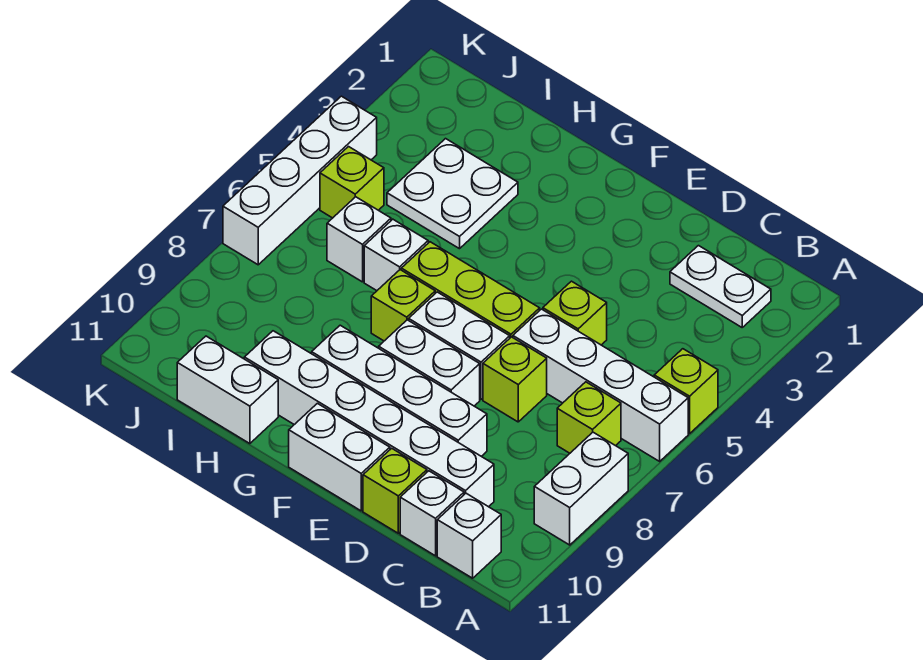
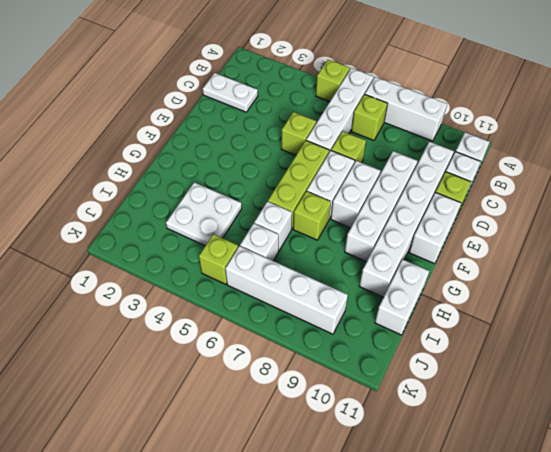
white brick A8:A9 level 1 -> white brick A7:A9 level 1
white plate B2:C2 level 1 -> white plate C1:C2 level 1
white brick K4:K7 level 1 -> white brick J6:J9 level 1

